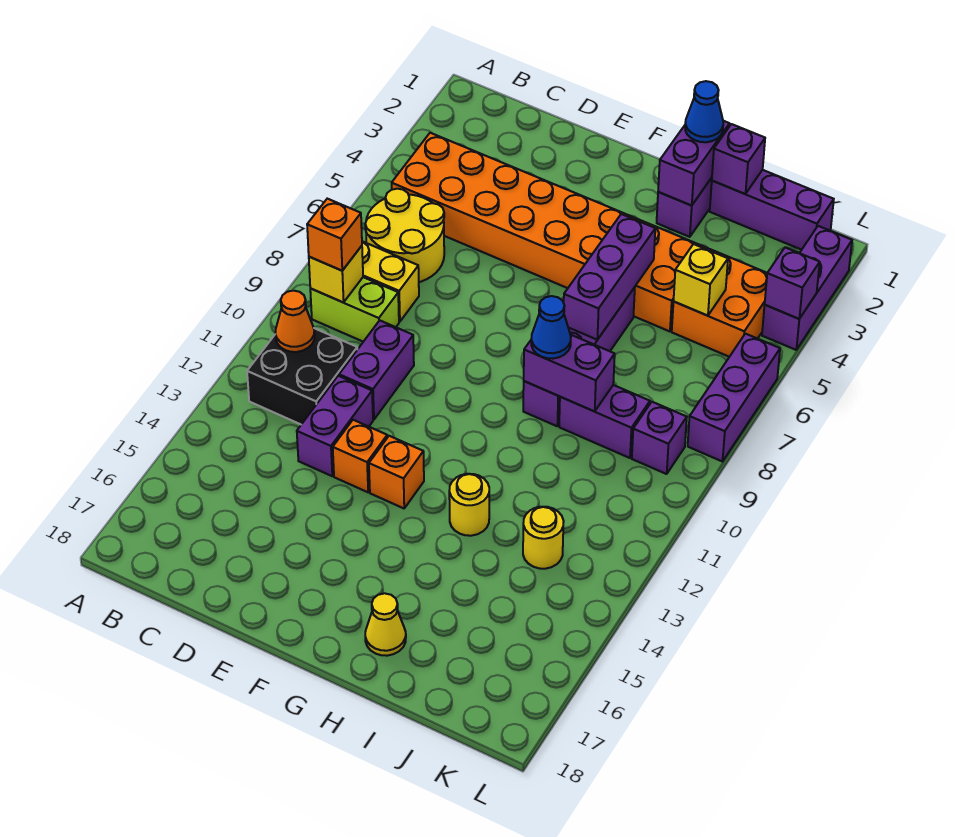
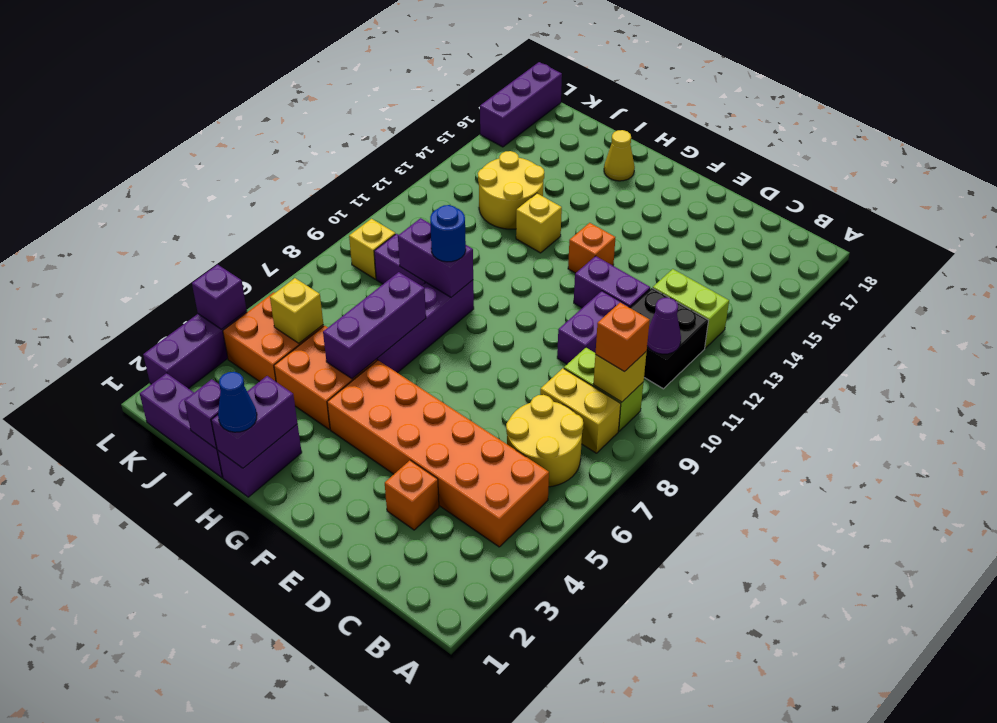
orange cone B11 level 2 -> purple cone B11 level 2
none -> lime brick B13:C13 level 1
purple brick D12:D13 level 1 -> purple brick D12:E12 level 1
orange brick E13 level 1 -> orange brick D3 level 1
blue cone H9 level 3 -> blue round brick H9 level 3
yellow round brick H13 level 1 -> yellow brick H13 level 1
yellow round brick J13 level 1 -> yellow round brick I13:J14 level 1
purple brick K9 level 1 -> yellow brick K9 level 1
purple brick L6:L8 level 1 -> purple brick L16:L18 level 1

